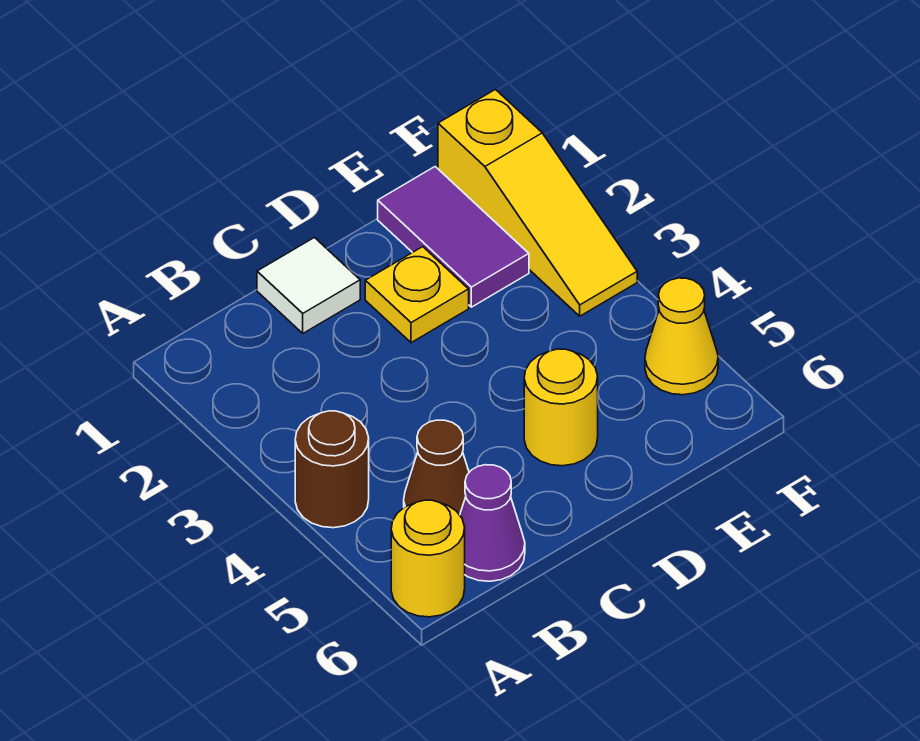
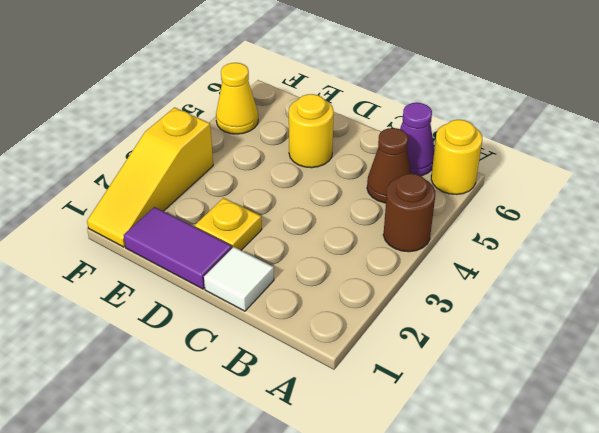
purple tile E1:E2 level 1 -> purple tile D1:E1 level 1
yellow slope F1:F3 level 1 top 1 -> yellow slope F1:F3 level 1 top 3

